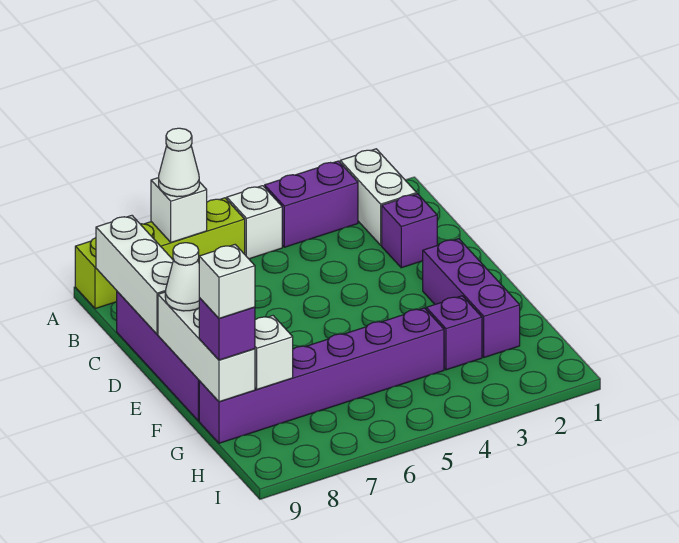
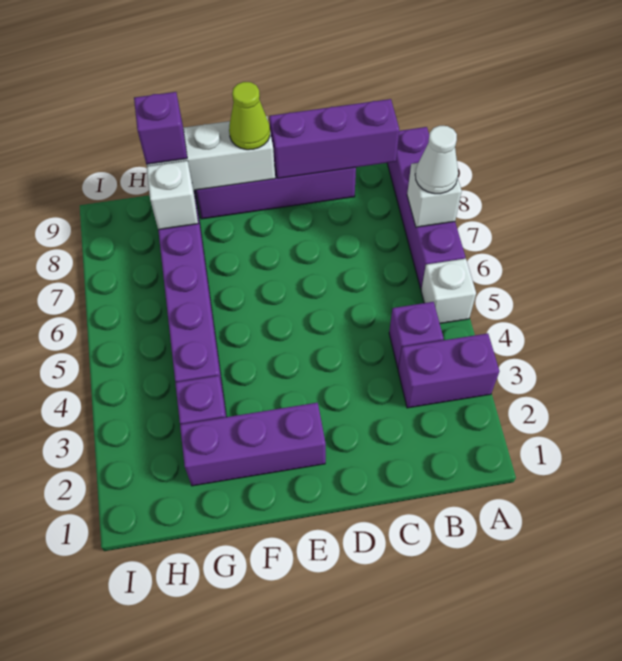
white brick A2:B2 level 1 -> none
purple brick A3:A4 level 1 -> purple brick A3:B3 level 1
lime brick A6:A9 level 1 -> purple brick A6:A9 level 1
white brick B9:D9 level 2 -> purple brick B9:D9 level 2
purple brick C2 level 1 -> purple brick B4 level 1
white cone E9 level 3 -> lime cone E9 level 3
white brick G9 level 4 -> none

